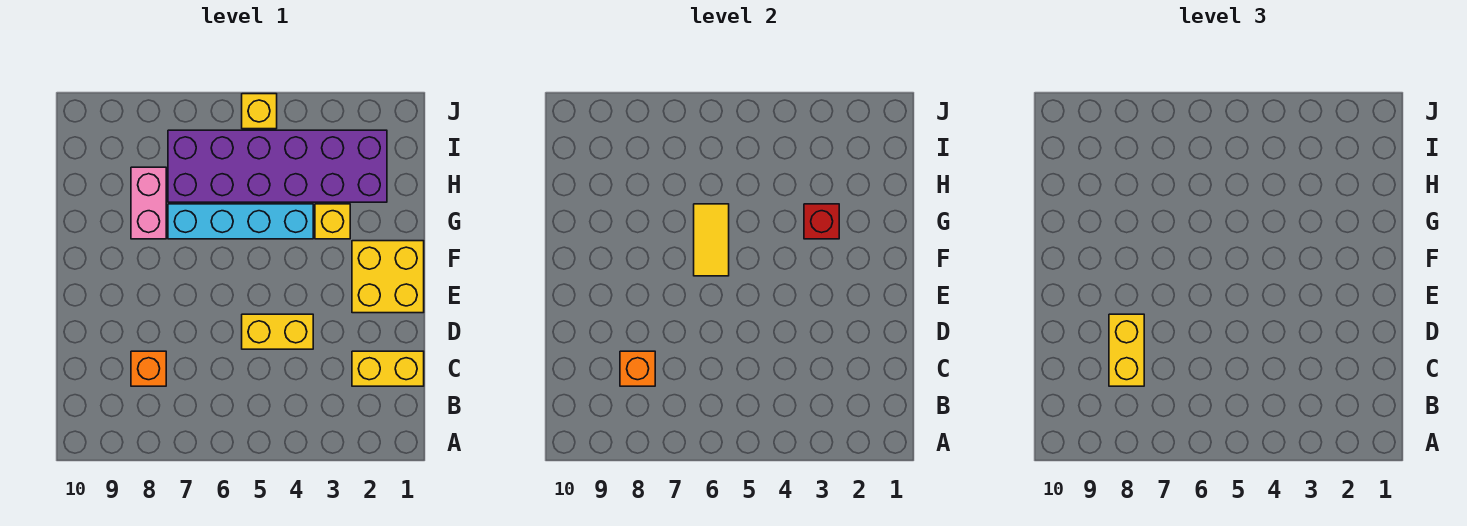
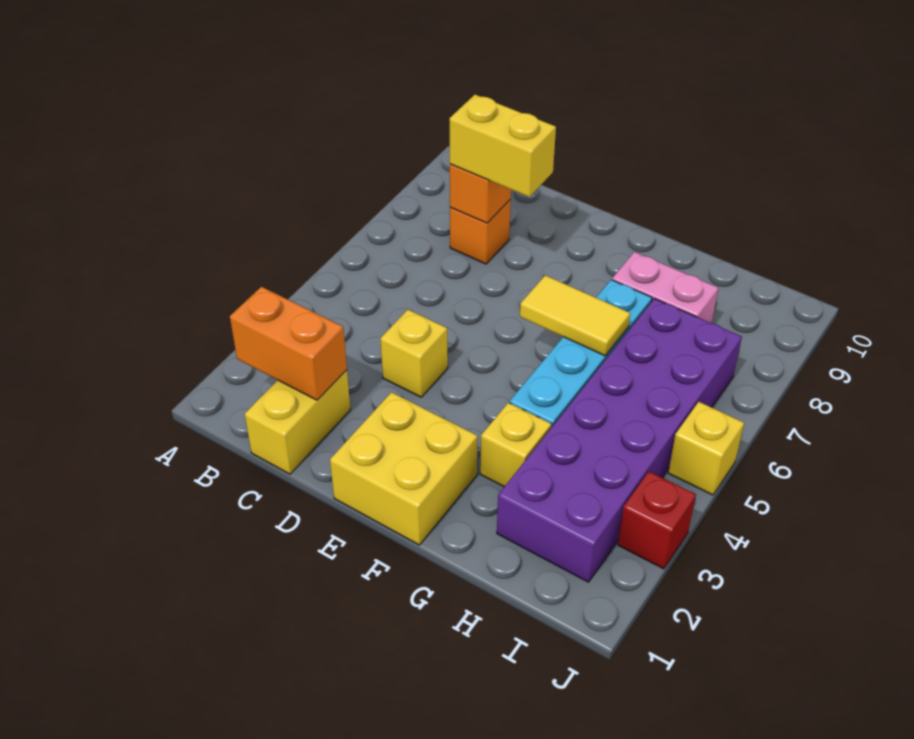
none -> orange brick B2:C2 level 2
yellow brick D4:D5 level 1 -> yellow brick D4 level 1
red brick G3 level 2 -> red brick J3 level 1

